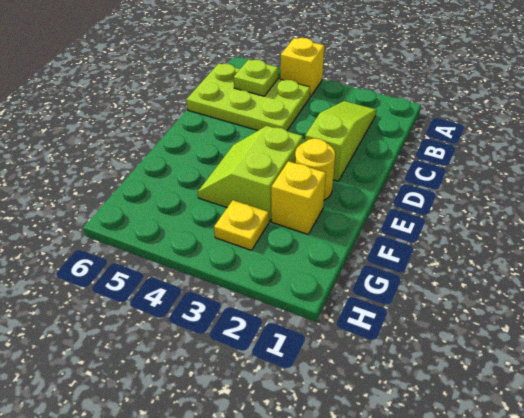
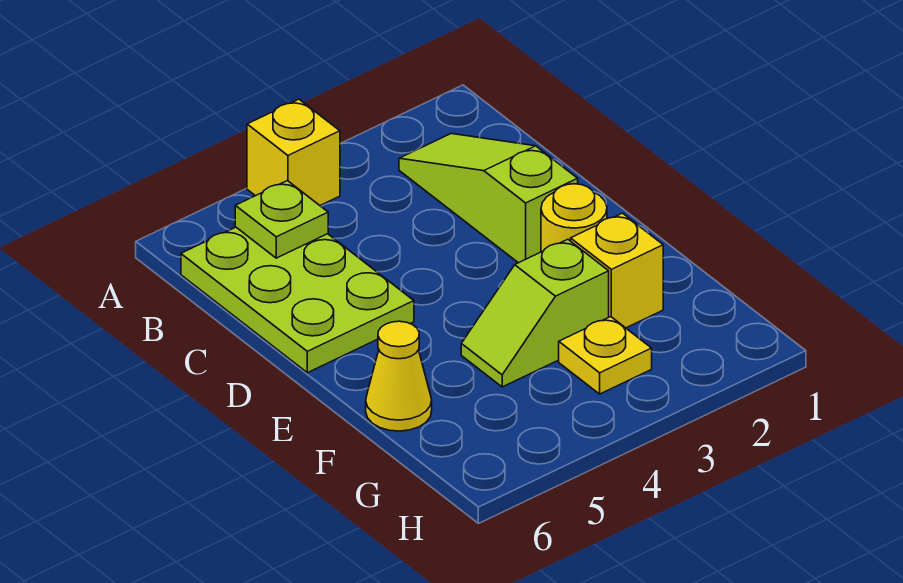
lime plate B4:C6 level 1 -> lime plate B5:D6 level 1
lime slope E3:F4 level 1 top 3 -> lime slope F3:F4 level 1 top 3
none -> yellow cone F6 level 1

